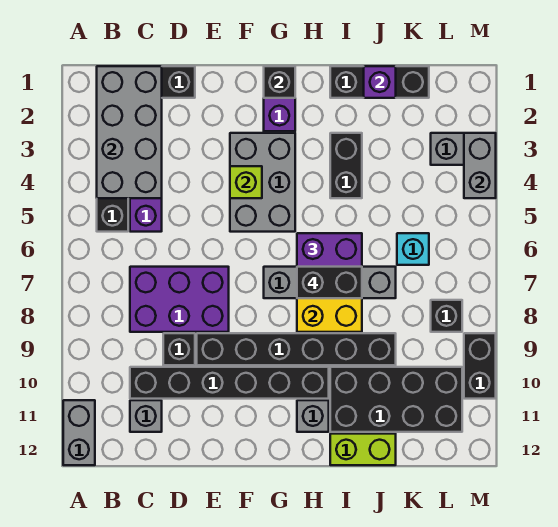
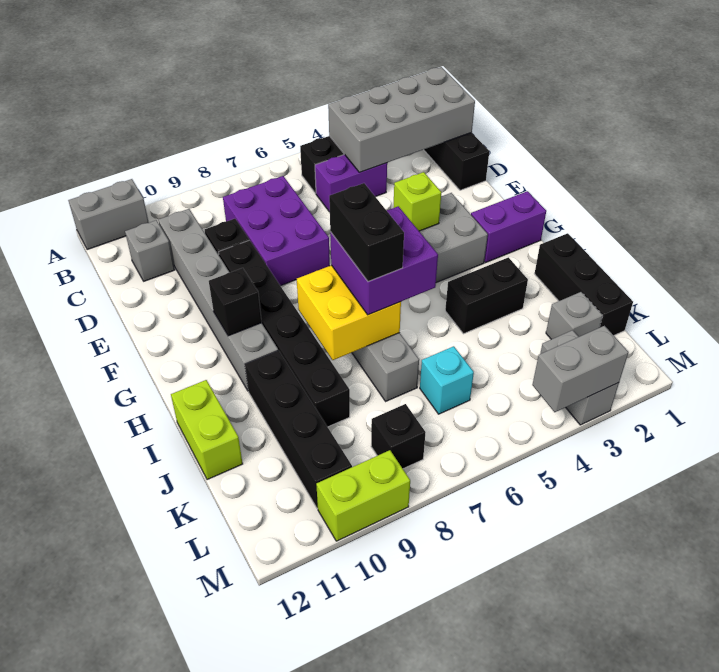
black brick C10:H10 level 1 -> grey brick C10:H10 level 1
black brick G1 level 2 -> black brick G10 level 2
grey brick H11 level 1 -> grey brick K2 level 1
black brick I10:L11 level 1 -> black brick I10:L10 level 1
purple brick J1 level 2 -> none
black brick M9:M10 level 1 -> lime brick M9:M10 level 1

